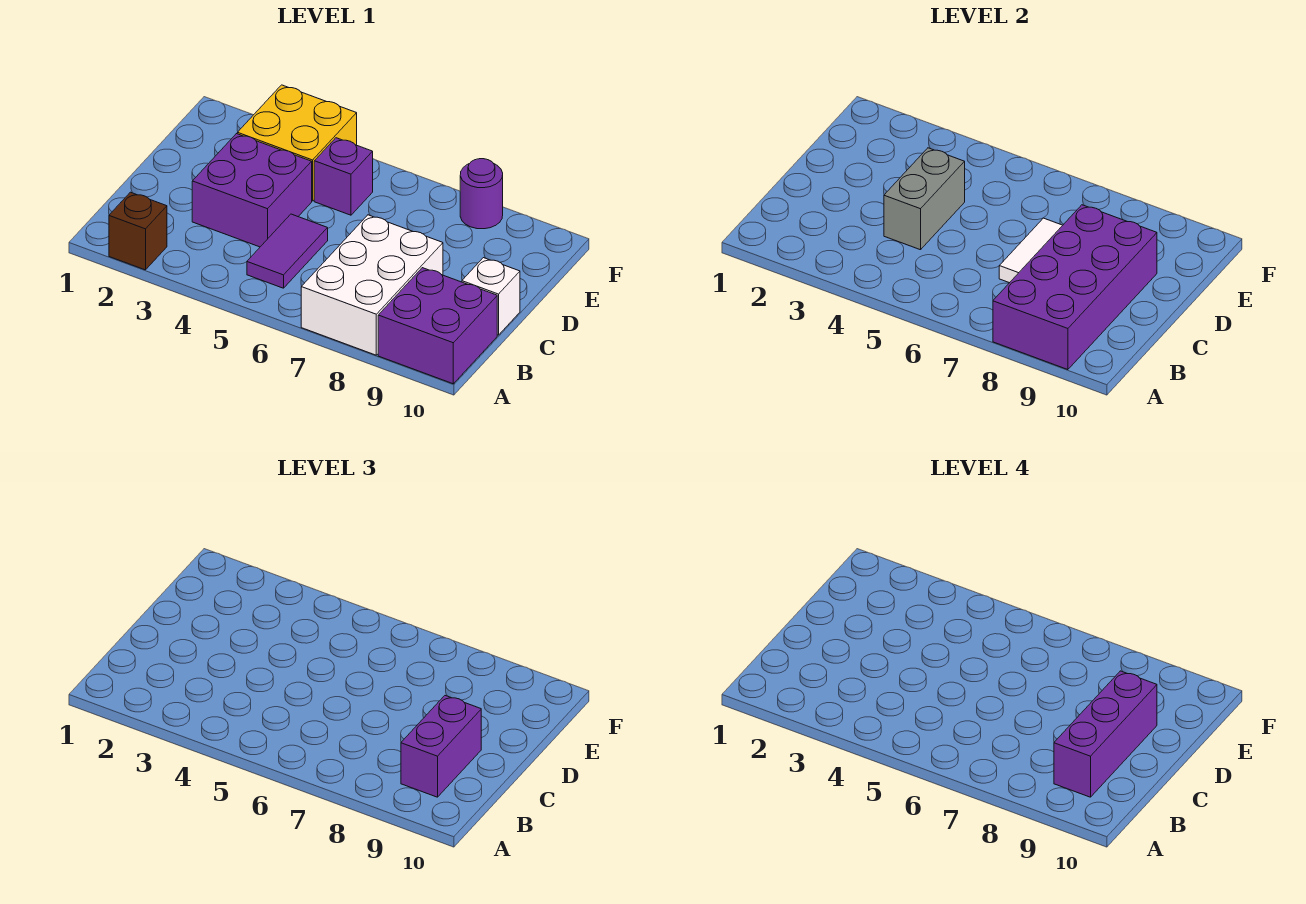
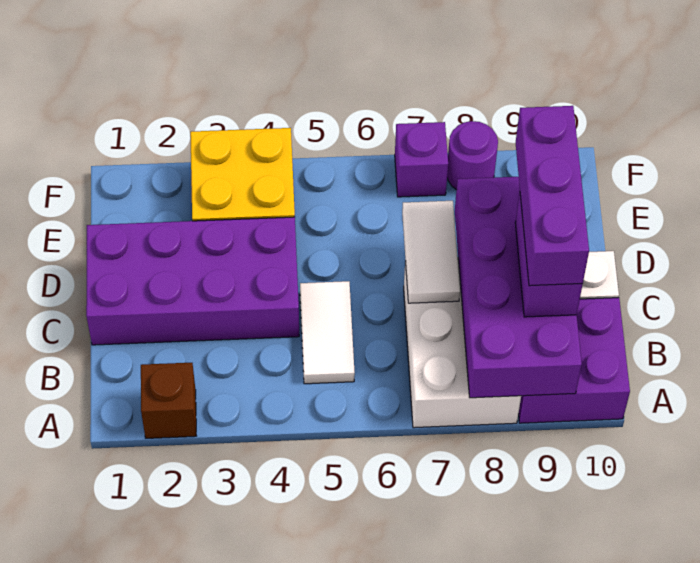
purple tile B5:C5 level 1 -> white tile B5:C5 level 1
purple brick C3:D4 level 1 -> purple brick C1:D4 level 1
grey brick C4:D4 level 2 -> none
purple brick E5 level 1 -> purple brick F7 level 1

